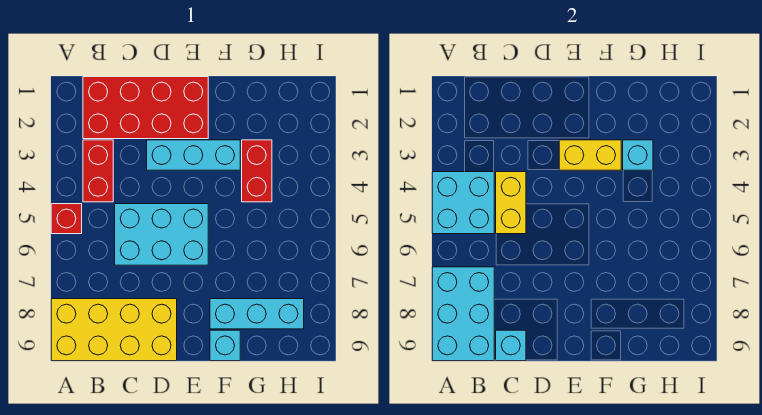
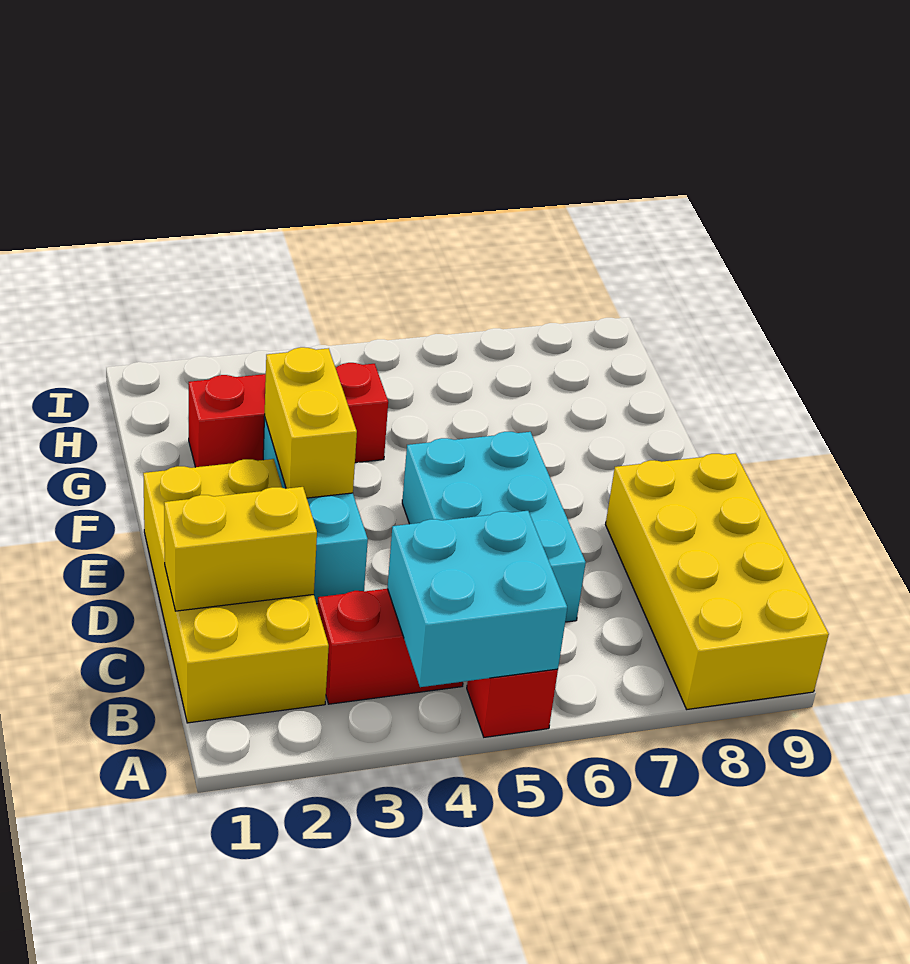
cyan brick A7:B9 level 2 -> none
red brick B1:E2 level 1 -> yellow brick B1:E2 level 1
yellow brick C4:C5 level 2 -> yellow brick C1:C2 level 2
cyan brick C9 level 2 -> none
cyan brick F8:H8 level 1 -> none
cyan brick F9 level 1 -> none
red brick G3:G4 level 1 -> red brick G2:G4 level 1
cyan brick G3 level 2 -> none

